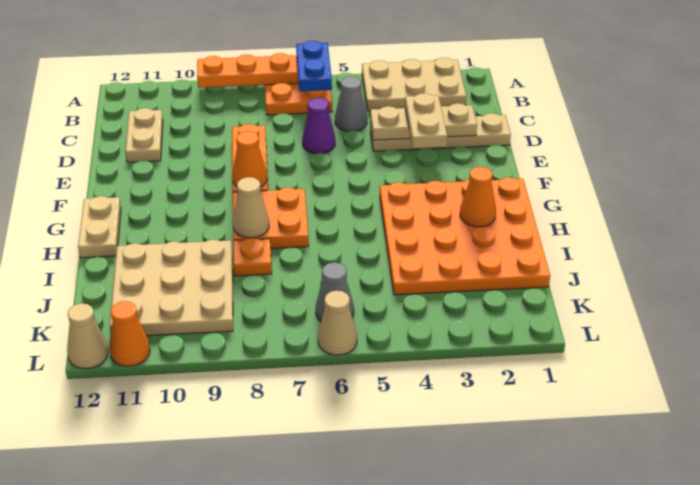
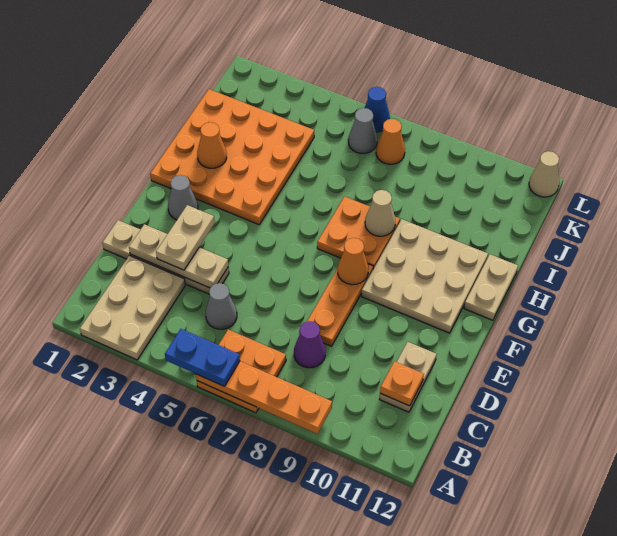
tan plate A2:B4 level 1 -> tan plate A2:C3 level 1
blue plate A6:B6 level 3 -> blue plate A5:A6 level 3
purple cone D6 level 1 -> purple cone C8 level 1
none -> grey cone F2 level 1
orange plate I8 level 1 -> orange plate C11 level 2
tan plate I9:K11 level 1 -> tan plate F9:H11 level 1
tan cone L6 level 1 -> blue cone L6 level 1
orange cone L11 level 1 -> orange cone K7 level 1

